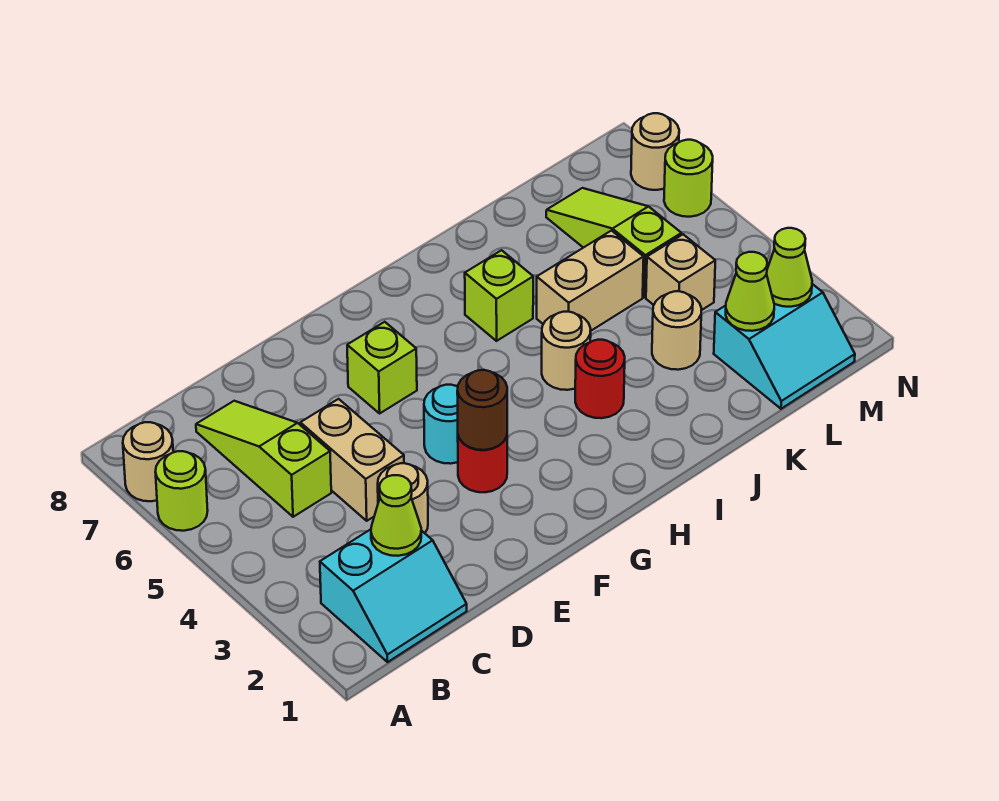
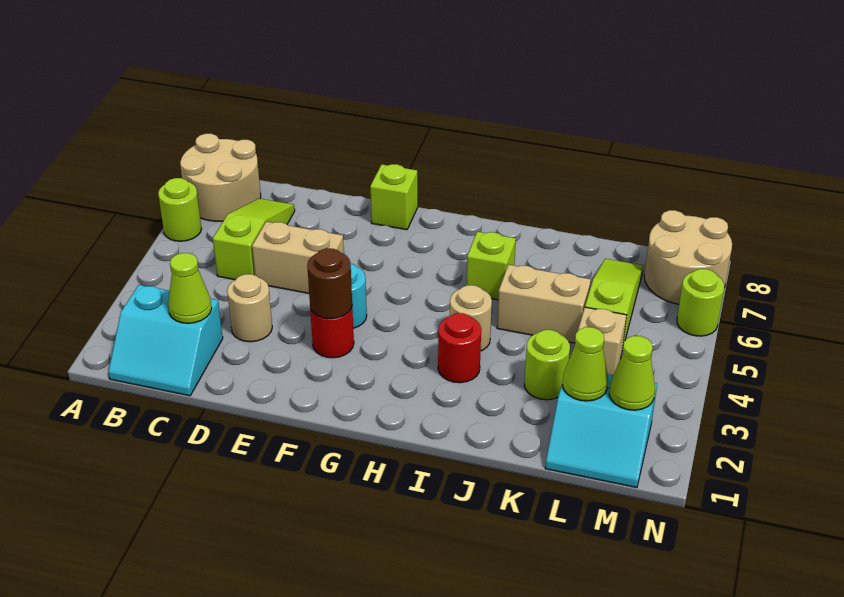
tan round brick A7 level 1 -> tan round brick A7:B8 level 1
tan brick D4:D5 level 1 -> tan brick D5:E5 level 1
lime brick F6 level 1 -> lime brick F8 level 1
tan round brick K3 level 1 -> lime round brick K3 level 1
tan round brick N7 level 1 -> tan round brick M7:N8 level 1

